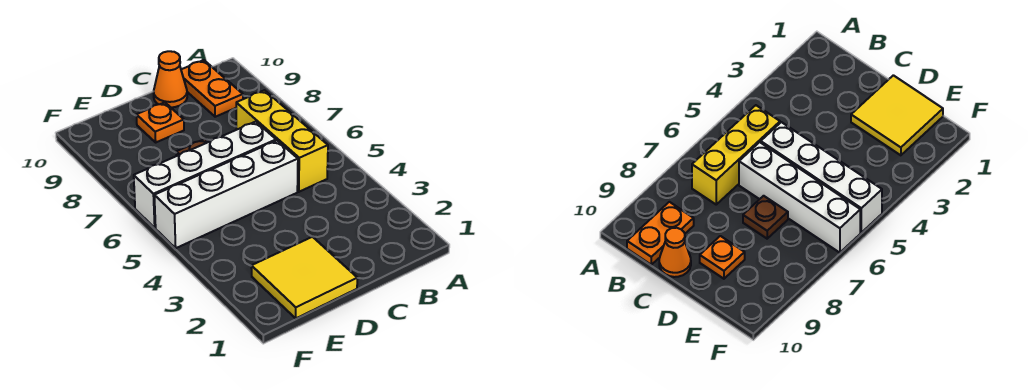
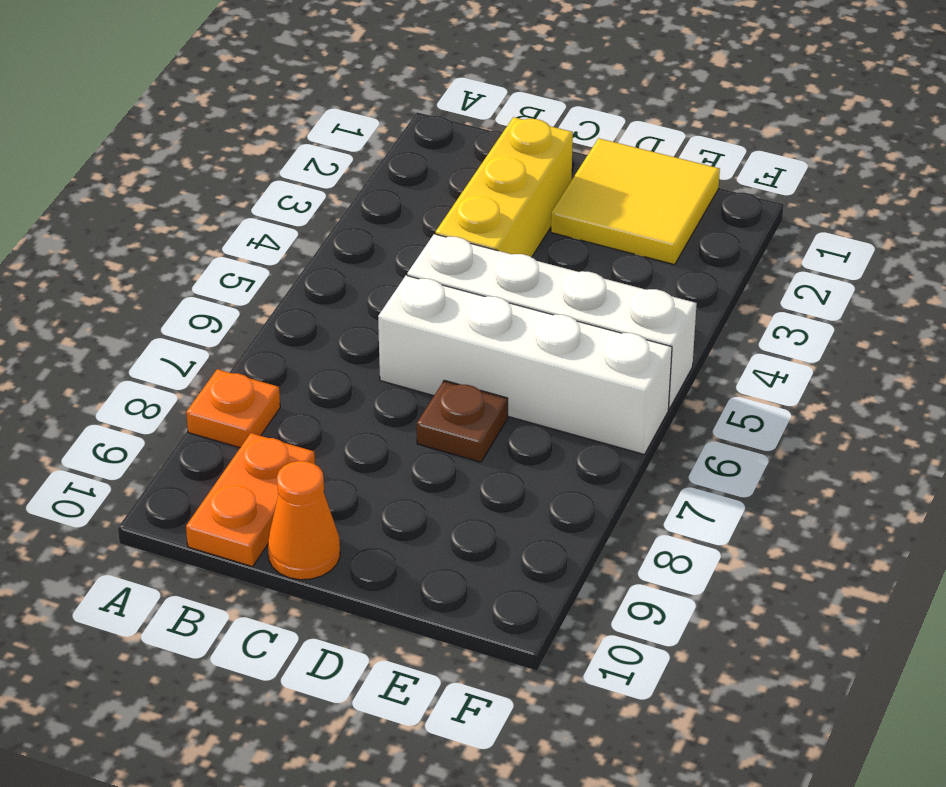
yellow brick B5:B7 level 1 -> yellow brick C2:C4 level 1
orange plate D9 level 1 -> orange plate A8 level 1

